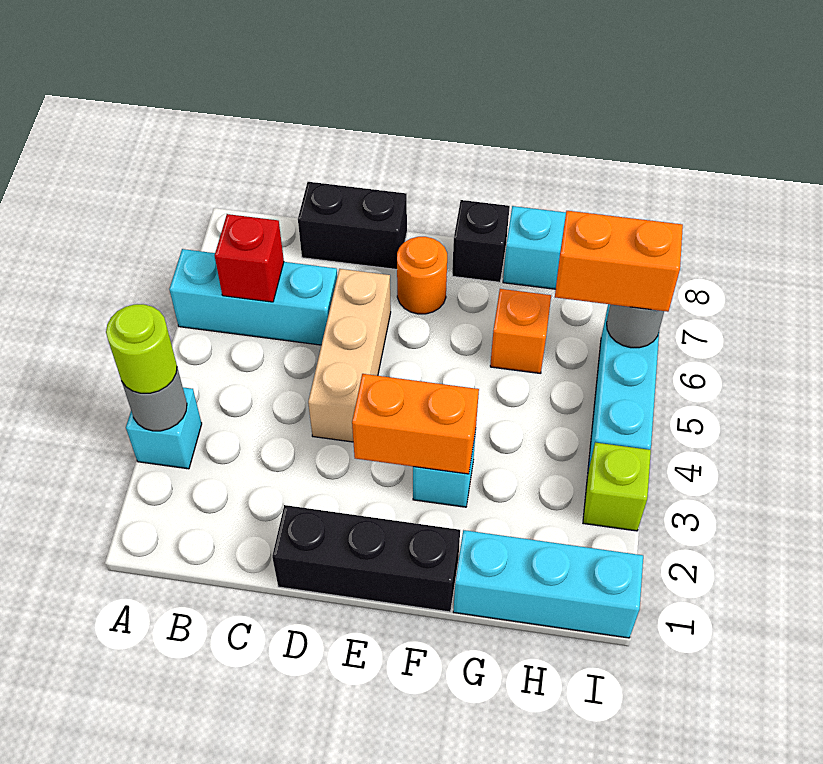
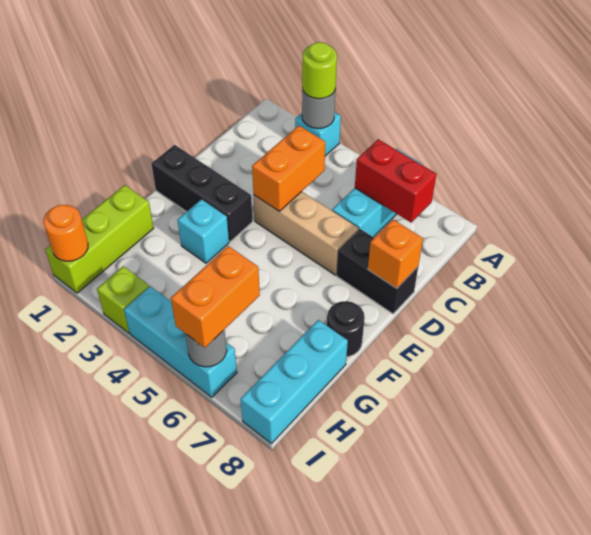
red brick B6 level 2 -> red brick B6:B7 level 2
black brick C8:D8 level 1 -> black brick D7:D8 level 1
black brick D1:F1 level 1 -> black brick E1:E3 level 1
orange brick E3:F3 level 2 -> orange brick C4:D4 level 2
orange round brick E7 level 1 -> orange round brick I1 level 2
black brick F8 level 1 -> black round brick F8 level 1
cyan brick G1:I1 level 1 -> lime brick G1:I1 level 1
orange brick G6 level 1 -> orange brick D8 level 2

